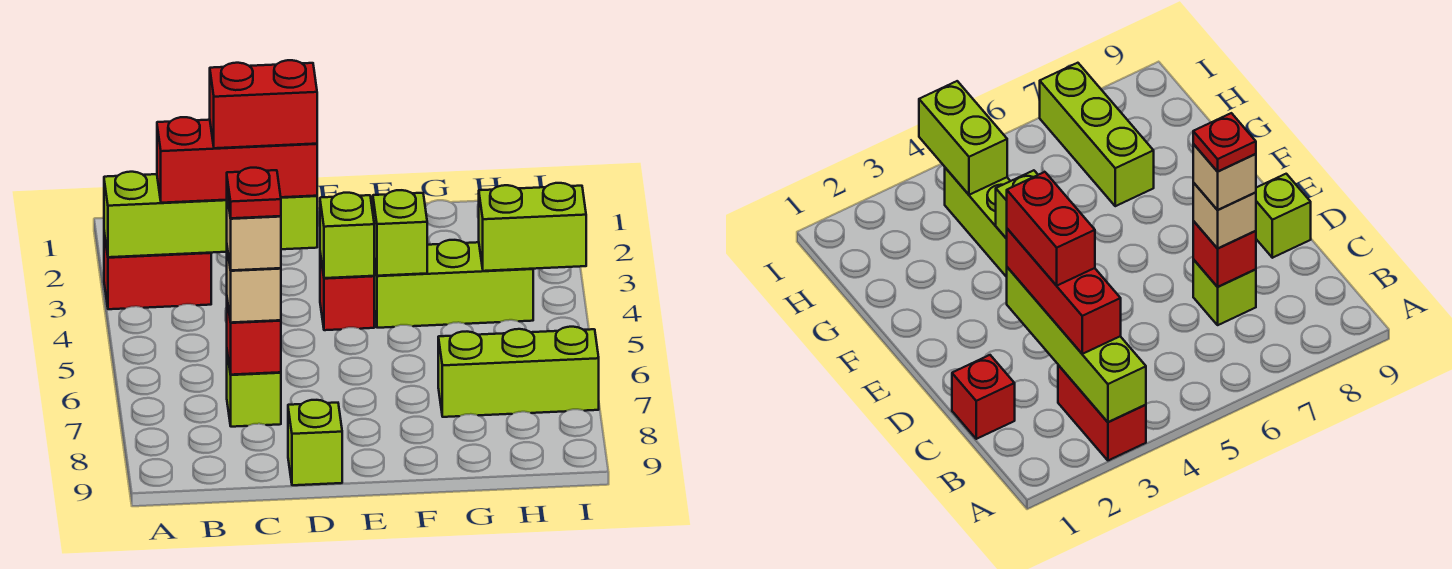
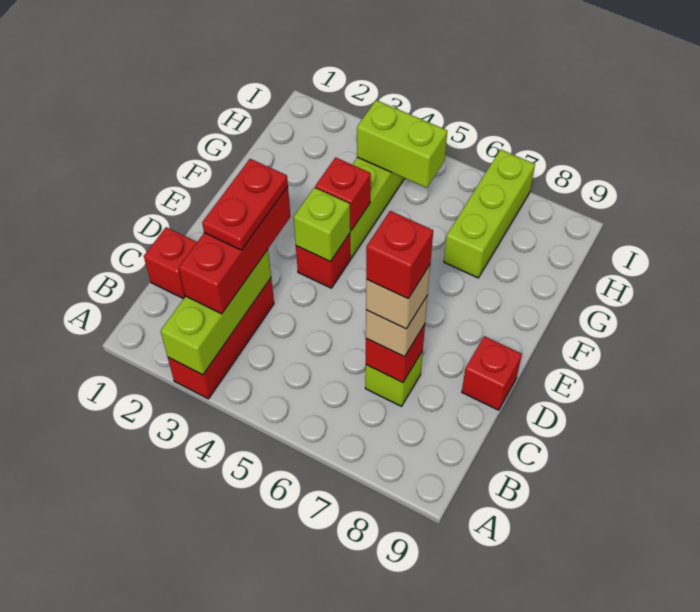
red brick A3:B3 level 1 -> red brick A3:C3 level 1
lime brick A3:D3 level 2 -> lime brick A3:C3 level 2
red brick C3:D3 level 4 -> red plate C3:D3 level 4
red plate C7 level 5 -> red brick C7 level 5
lime brick D9 level 1 -> red brick D9 level 1
lime brick F4 level 2 -> red brick F4 level 2
lime brick H4:I4 level 2 -> lime brick H4:H5 level 2

